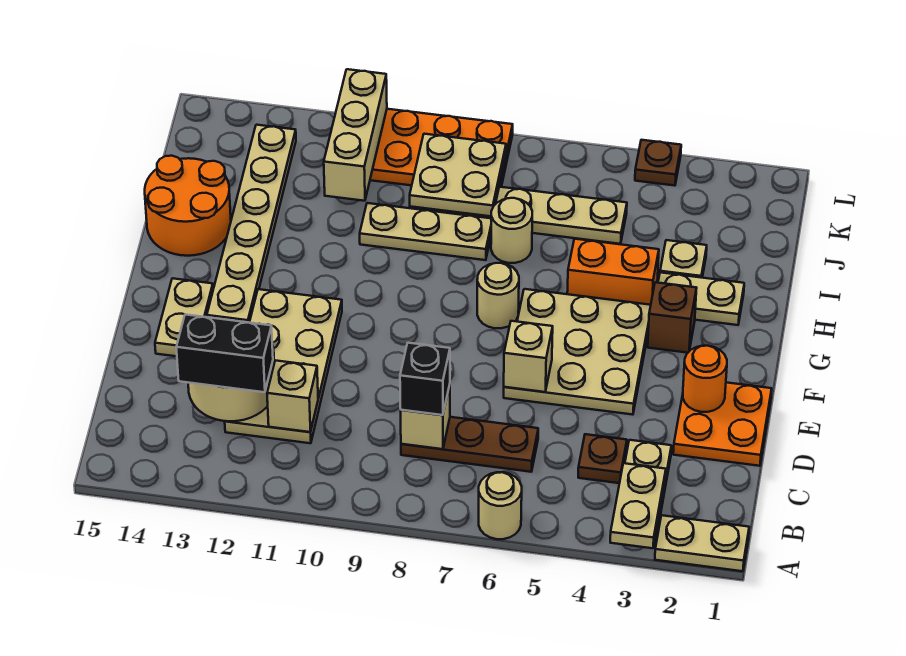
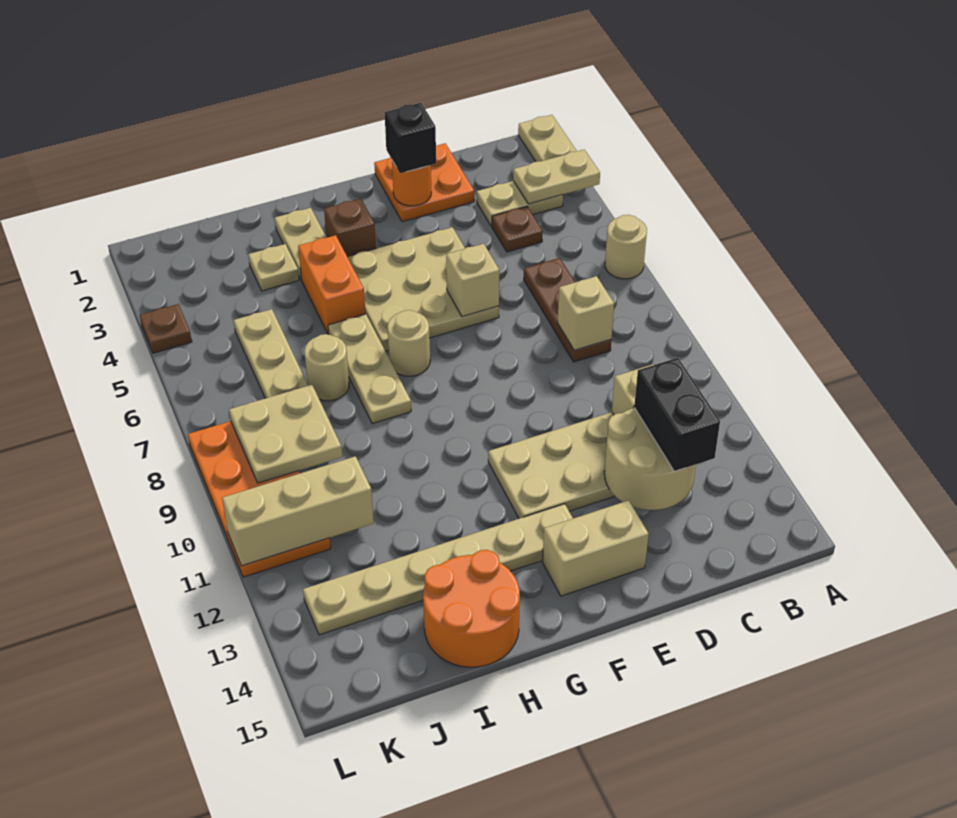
black brick C8 level 3 -> black brick E2 level 3
tan plate E14:F14 level 1 -> tan brick E14:F14 level 1
tan plate I8:I10 level 1 -> tan plate H6:H8 level 1

